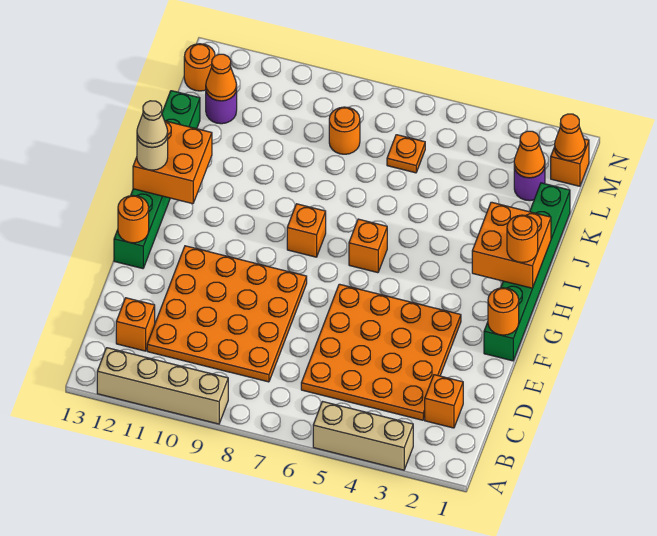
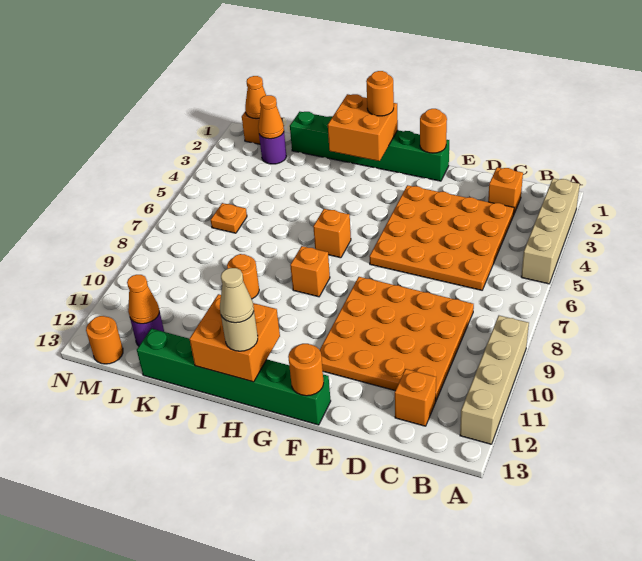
tan brick A3:A5 level 1 -> tan brick A2:A5 level 1
orange round brick L8 level 1 -> orange round brick J9 level 1

